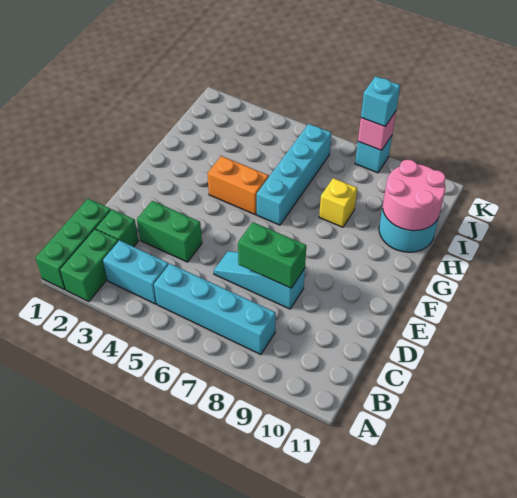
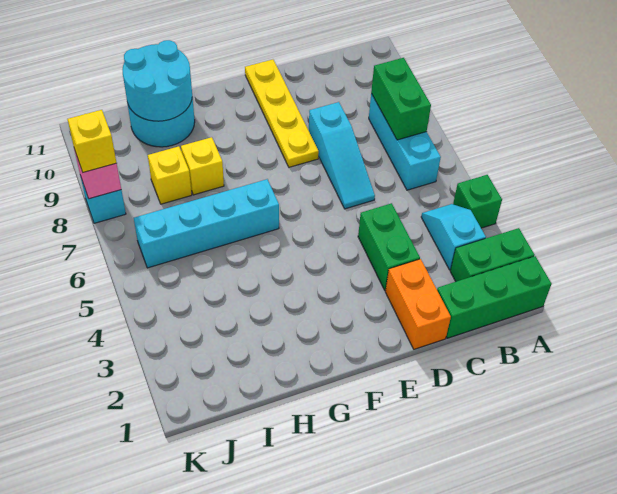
cyan brick B3:B4 level 1 -> cyan slope B3:B4 level 1 top 3
cyan brick B5:B8 level 1 -> cyan brick B6:B8 level 1
green brick C2 level 1 -> green brick A4 level 1
green brick D7:D8 level 2 -> green brick B7:B8 level 2
none -> yellow plate E8:E11 level 1
orange brick G4:G5 level 1 -> orange brick D1:D2 level 1
pink round brick H10:I11 level 2 -> cyan round brick H10:I11 level 2
none -> yellow brick I8 level 1
cyan brick K8 level 3 -> yellow brick K8 level 3

